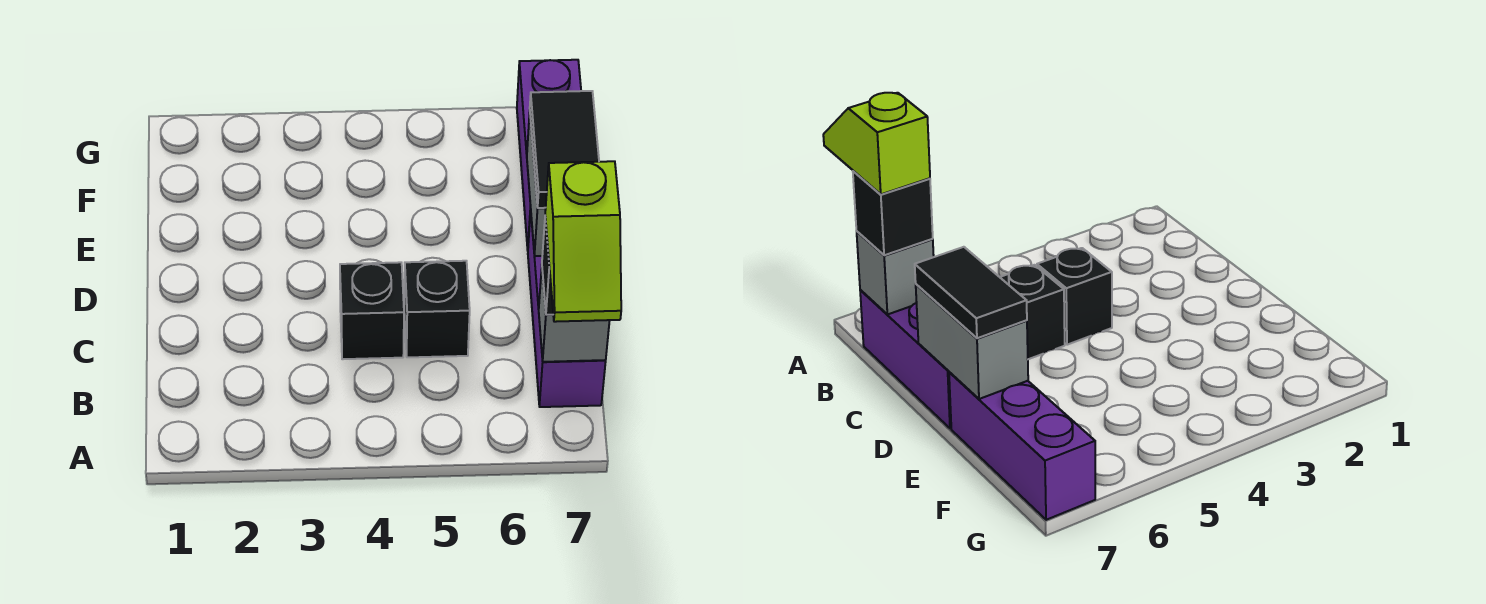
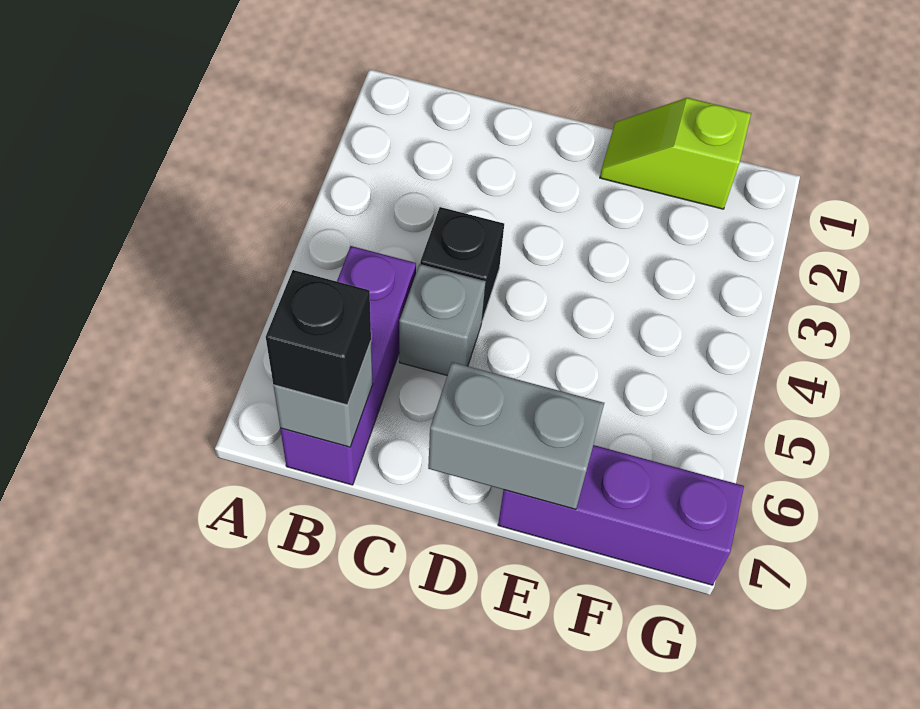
lime slope A7:B7 level 4 top B -> lime slope E1:F1 level 1 top F
purple brick B7:D7 level 1 -> purple brick B5:B7 level 1
black brick C5 level 1 -> grey brick C5 level 1
black tile D7:E7 level 3 -> none

